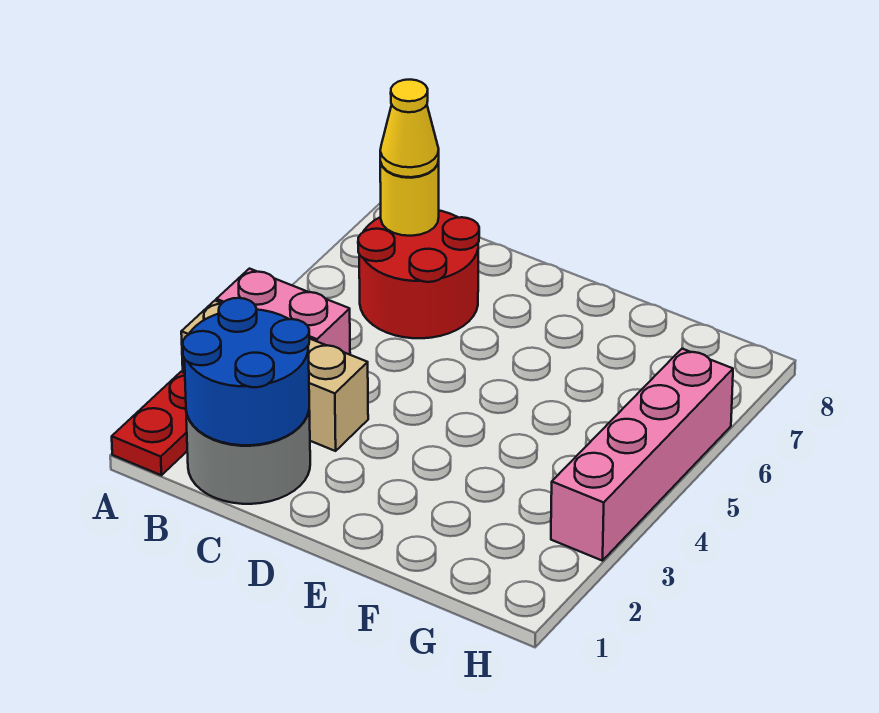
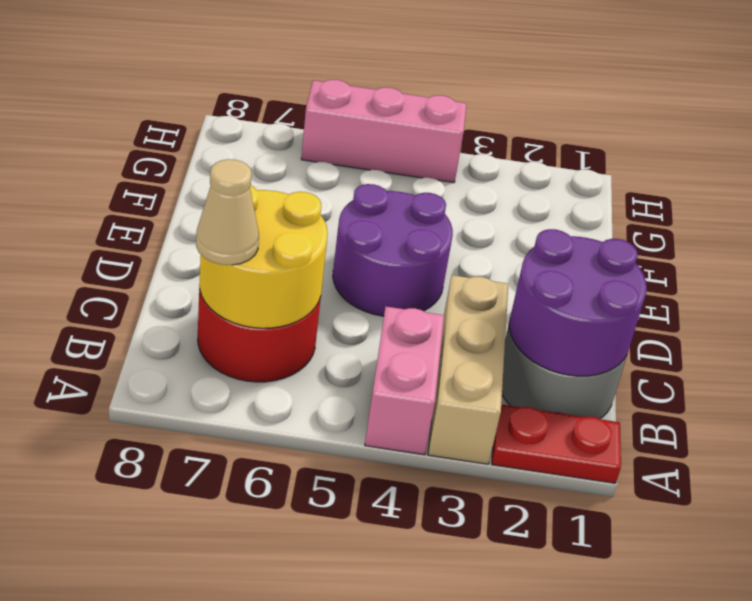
blue round brick B1:C2 level 2 -> purple round brick B1:C2 level 2
yellow round brick B7 level 2 -> yellow round brick B6:C7 level 2
yellow cone B7 level 3 -> tan cone B7 level 3
none -> purple round brick D4:E5 level 1
pink brick H3:H6 level 1 -> pink brick H4:H6 level 1

